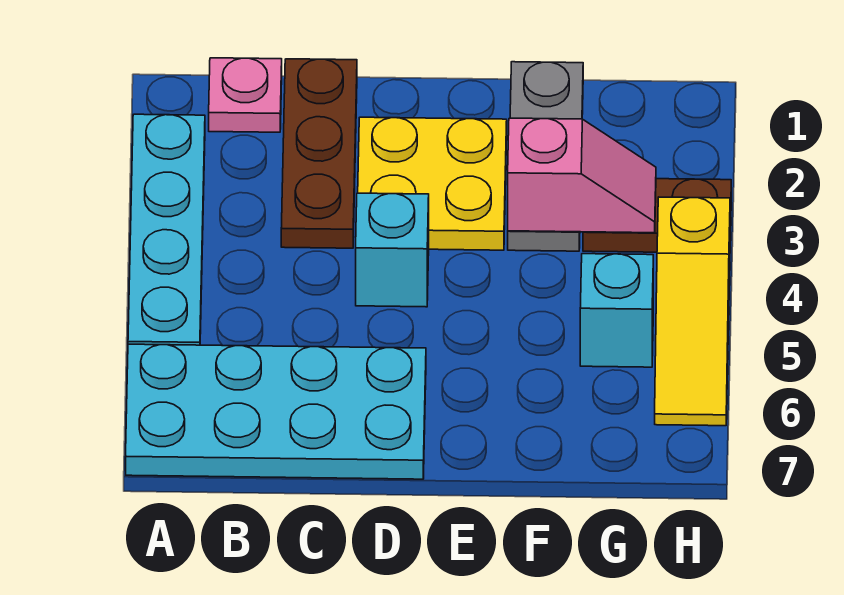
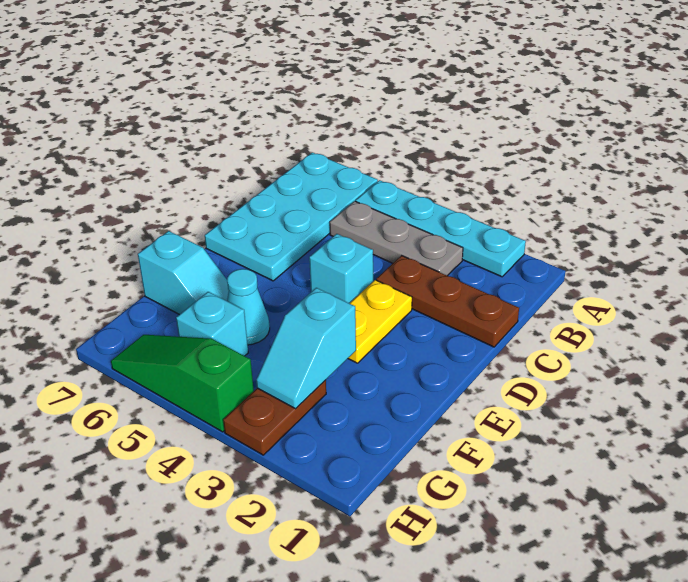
pink plate B1 level 1 -> none
yellow plate D2:E3 level 1 -> yellow plate D3:E3 level 1
grey plate F1:F3 level 1 -> grey plate B3:B5 level 1
pink slope F3:G3 level 2 top F -> cyan slope F3:G3 level 2 top F
none -> cyan cone F5 level 1
none -> cyan slope F6:F7 level 1 top 7
yellow slope H4:H6 level 1 top 4 -> green slope H4:H6 level 1 top 4

